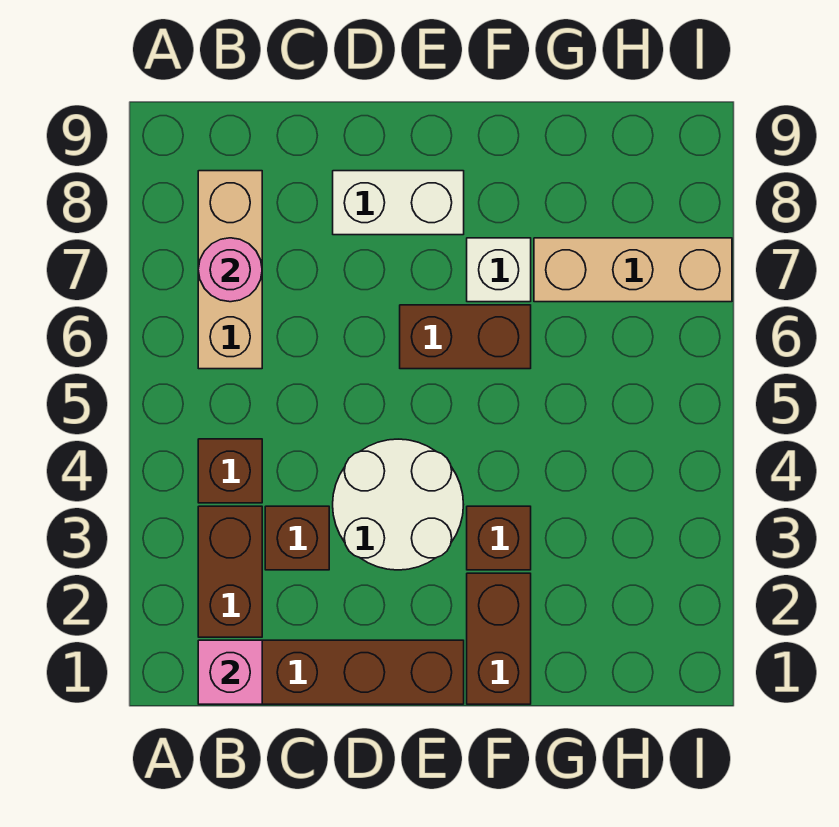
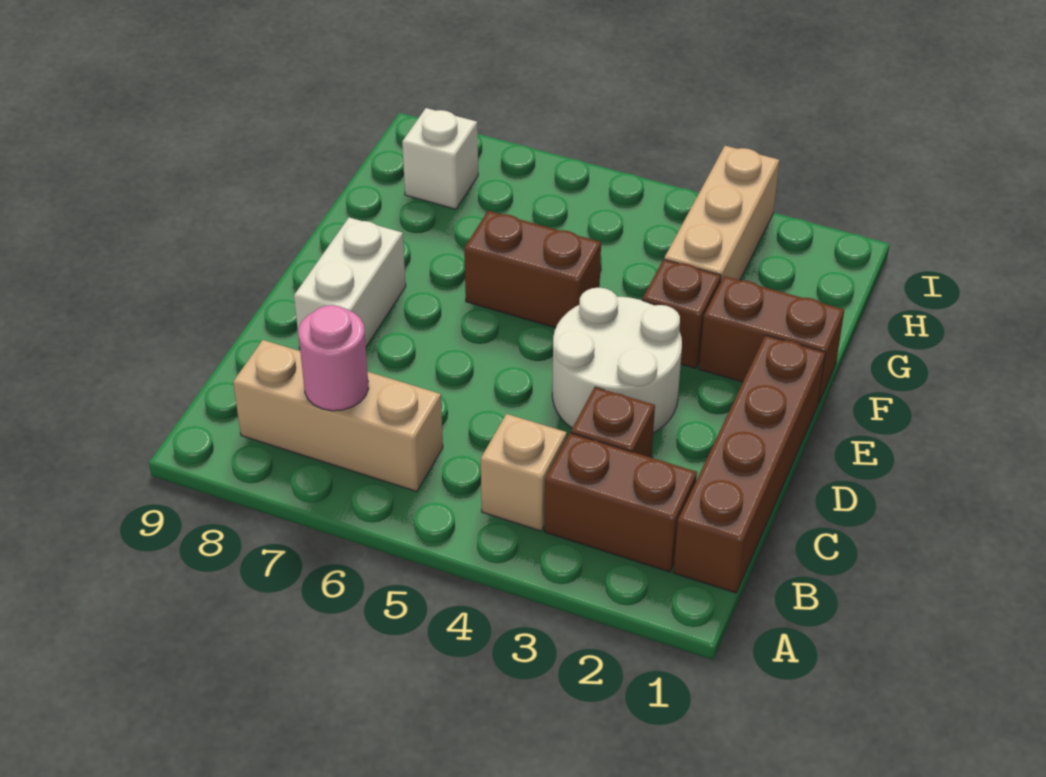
pink brick B1 level 2 -> none
brown brick B4 level 1 -> tan brick B4 level 1
brown brick E6:F6 level 1 -> brown brick F5:F6 level 1
white brick F7 level 1 -> white brick H8 level 1
tan brick G7:I7 level 1 -> tan brick G3:I3 level 1

